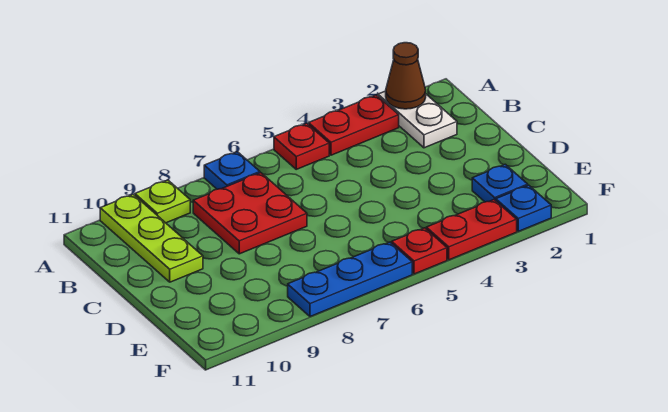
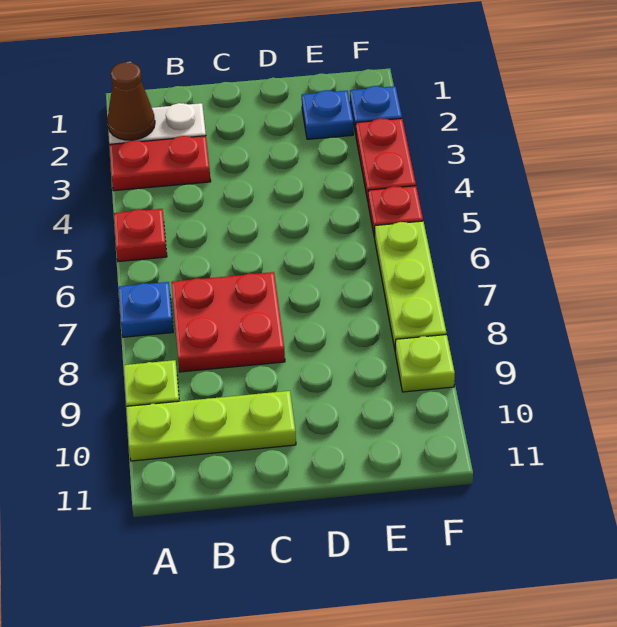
red plate A3:A4 level 1 -> red plate A3:B3 level 1
blue plate F6:F8 level 1 -> lime plate F6:F8 level 1
none -> lime plate F9 level 1

